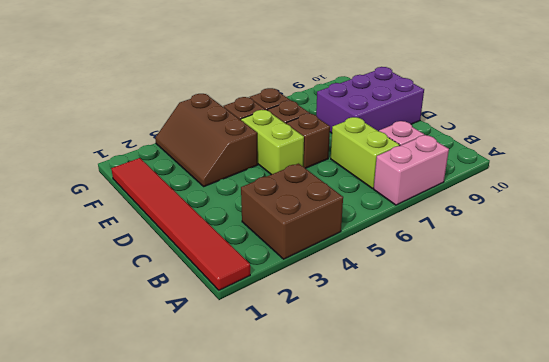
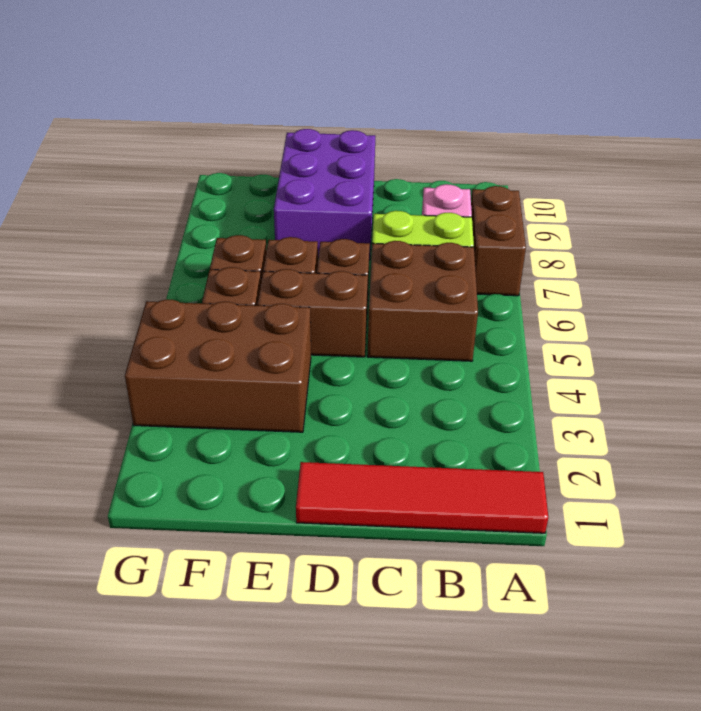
red tile A1:F1 level 1 -> red tile A1:D1 level 1
brown brick A3:B4 level 1 -> brown brick B5:C6 level 1
pink brick A7:A8 level 1 -> brown brick A7:A8 level 1
lime brick D5:E5 level 1 -> brown brick D5:E5 level 1
brown slope E3:G4 level 1 top 4 -> brown brick E3:G4 level 1

